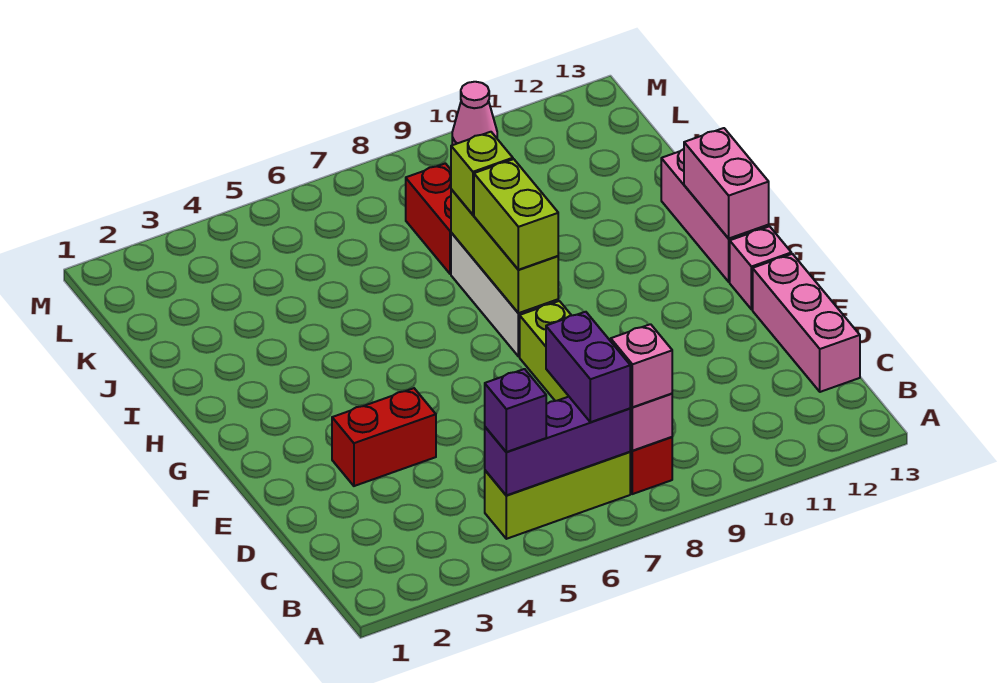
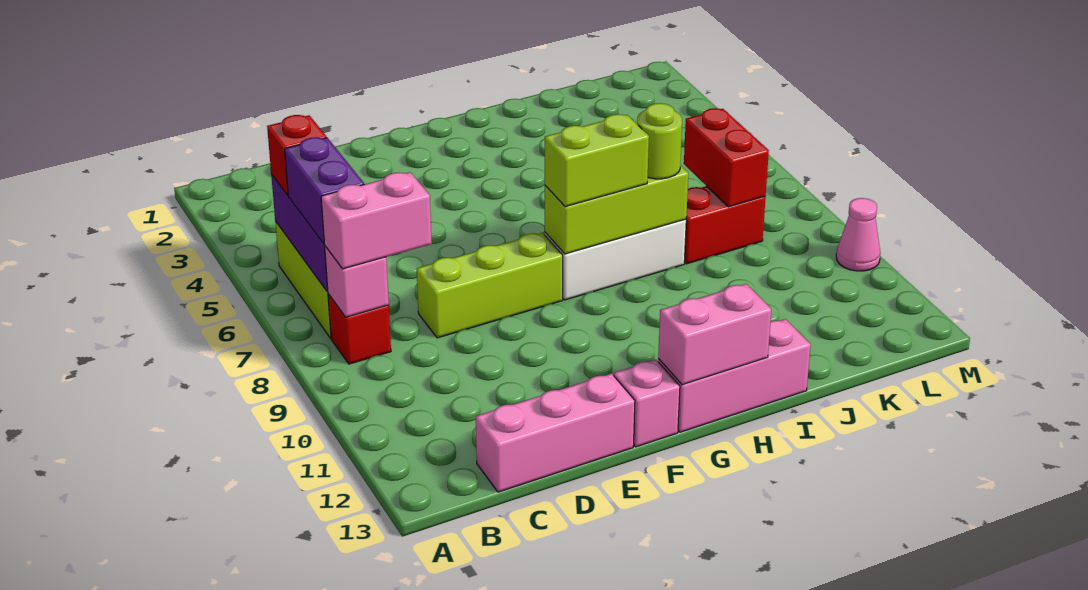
purple brick B5 level 3 -> red brick B5 level 3
purple brick B7:C7 level 3 -> purple brick B6:B7 level 3
pink brick B8 level 3 -> pink brick B8:C8 level 3
red brick E3:E4 level 1 -> red brick K7:K8 level 2
lime brick I8 level 3 -> lime round brick I8 level 3

